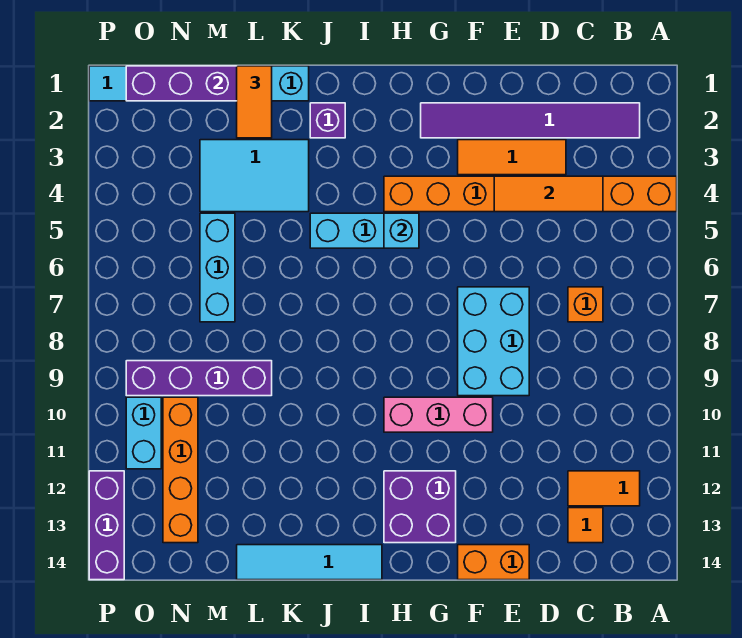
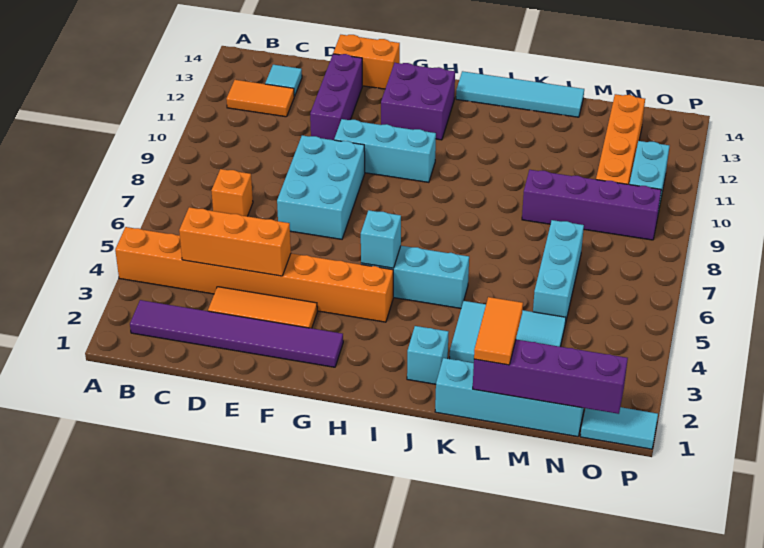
orange tile C4:E4 level 2 -> orange brick C4:E4 level 2
orange tile C13 level 1 -> cyan tile C13 level 1
pink brick F10:H10 level 1 -> cyan brick F10:H10 level 1
purple brick J2 level 1 -> cyan brick J2 level 1
purple brick P12:P14 level 1 -> purple brick E11:E13 level 1

